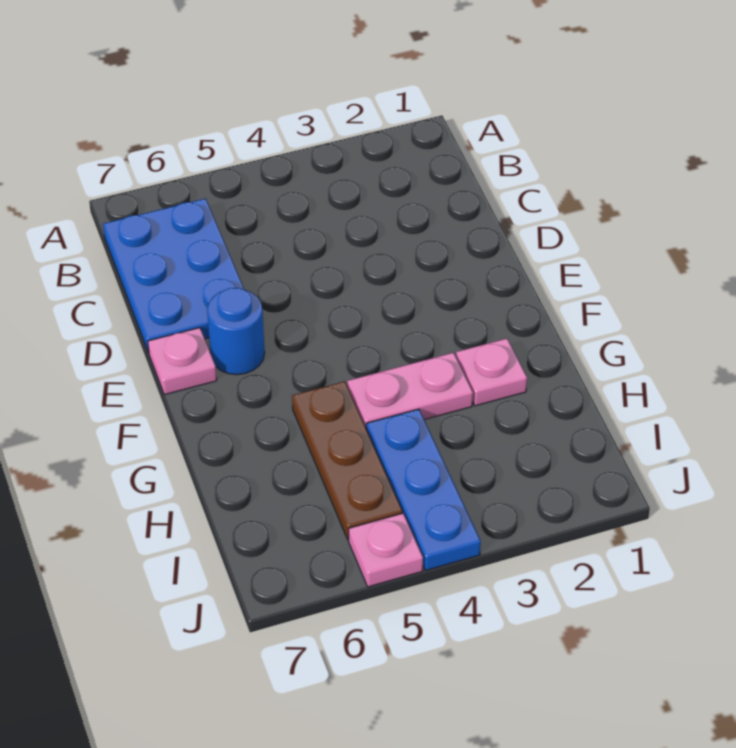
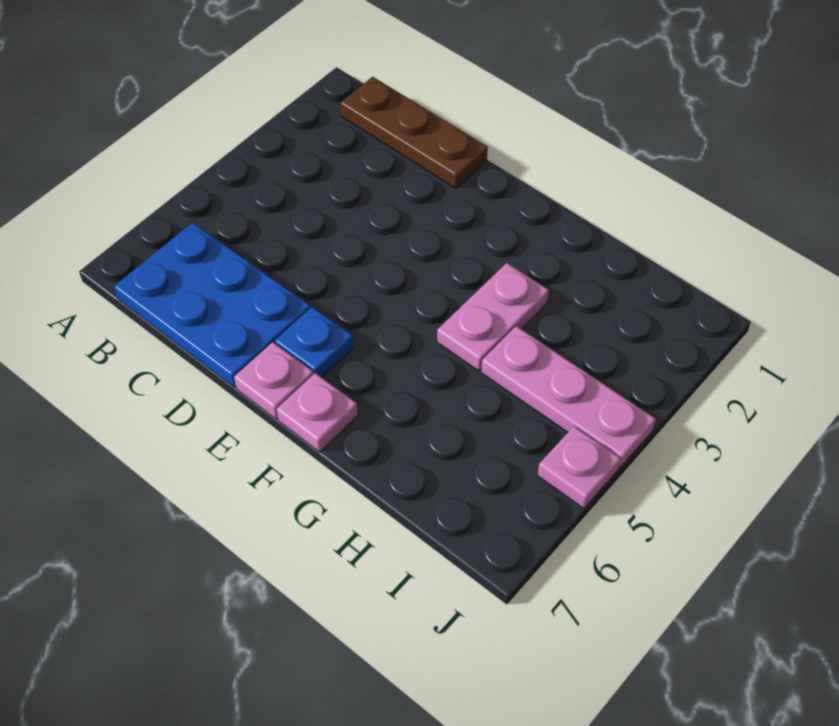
blue round brick E6 level 1 -> blue plate E6 level 1
pink plate G2 level 1 -> pink plate F7 level 1
brown plate G5:I5 level 1 -> brown plate B1:D1 level 1
blue plate H4:J4 level 1 -> pink plate H4:J4 level 1

